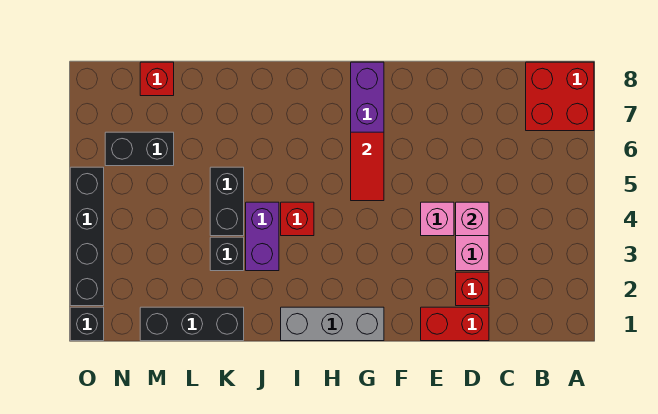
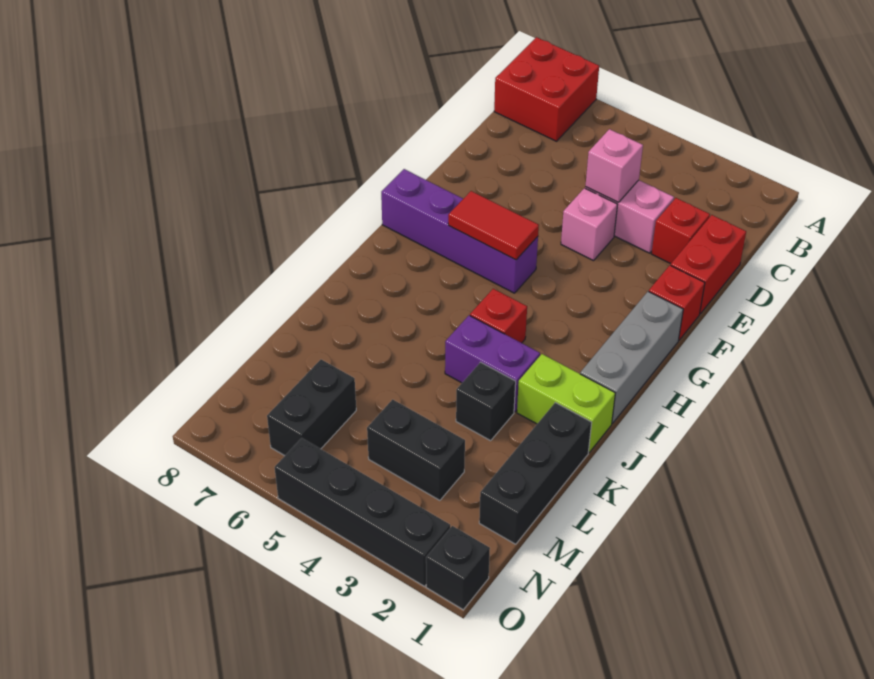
none -> lime brick J1:J2 level 1
black brick K4:K5 level 1 -> black brick M3:M4 level 1
red brick M8 level 1 -> red brick F1 level 1

